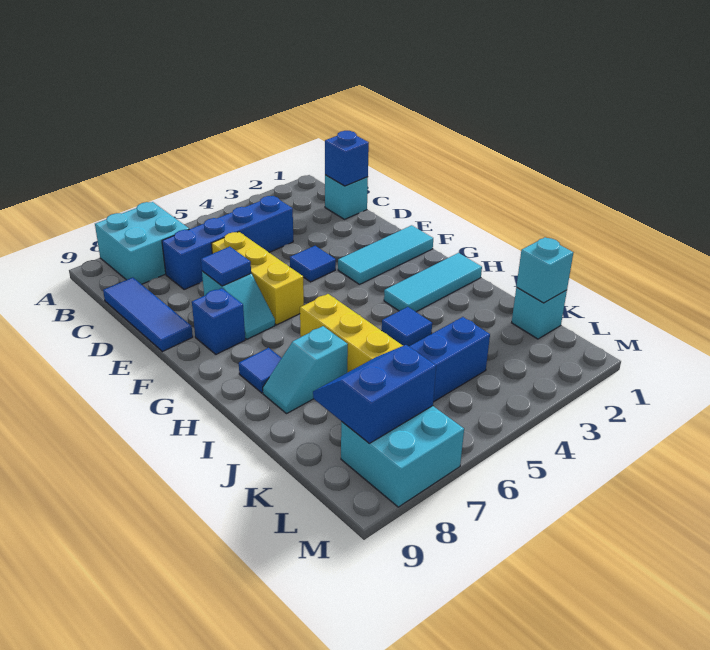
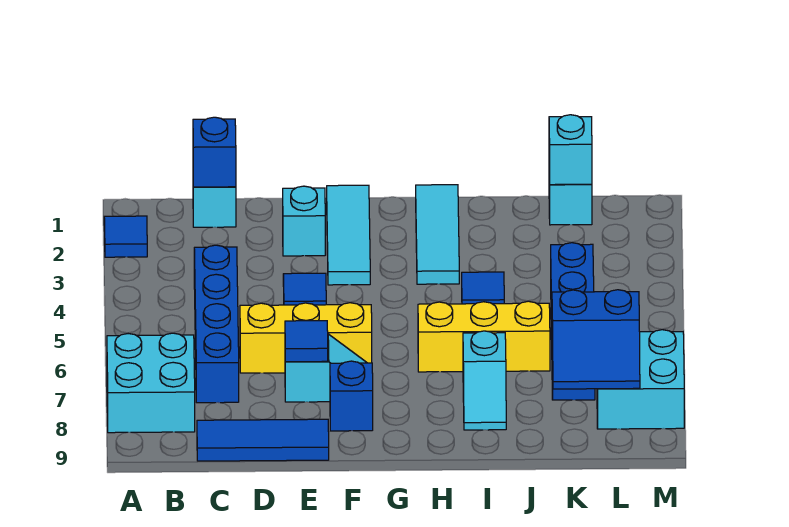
none -> cyan brick E2 level 1
blue tile H8 level 1 -> blue tile A2 level 1
blue slope K7:L8 level 2 top L -> blue slope K7:L8 level 2 top 7

